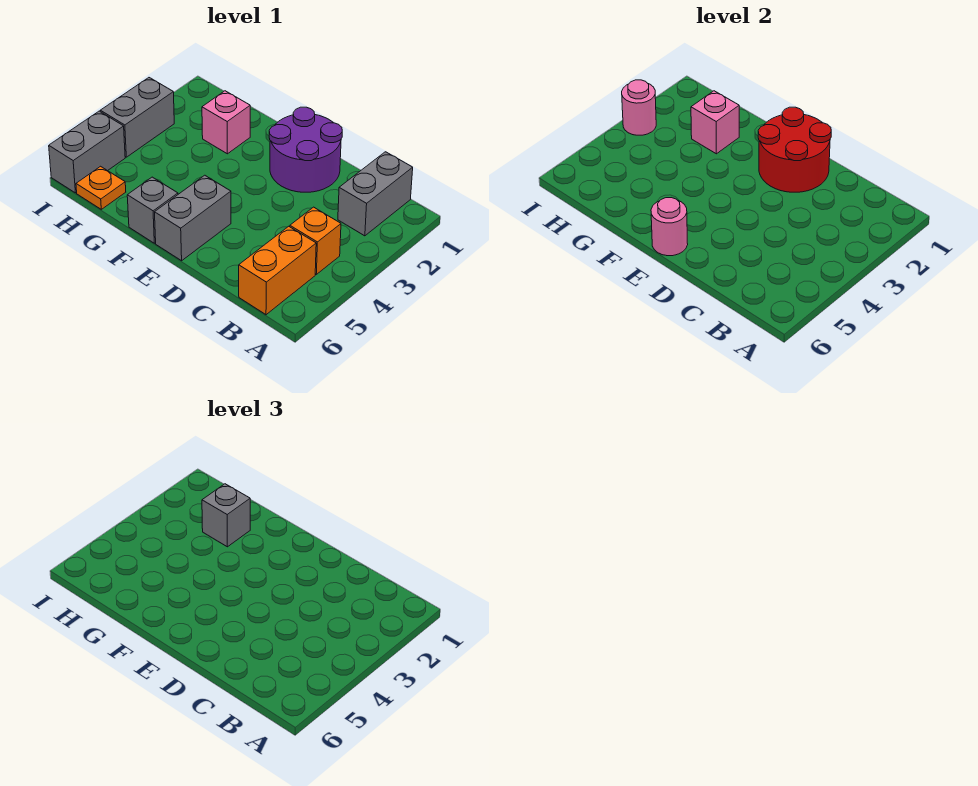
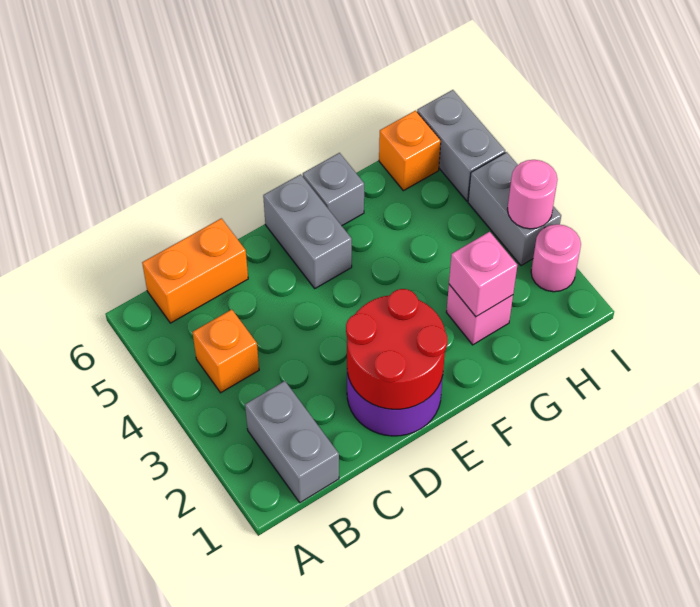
orange brick B5:B6 level 1 -> orange brick B6:C6 level 1
pink round brick E6 level 2 -> pink round brick I2 level 1
grey brick G2 level 3 -> none
orange plate H6 level 1 -> orange brick H6 level 1

